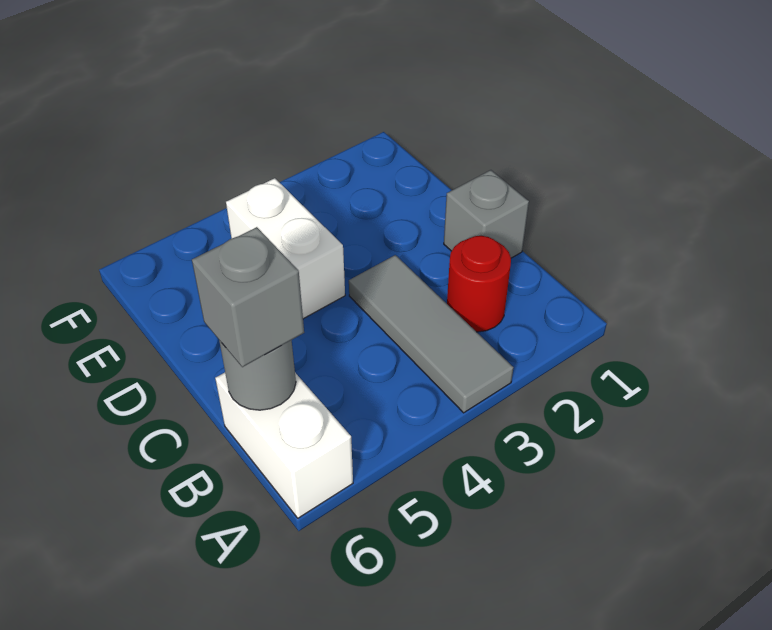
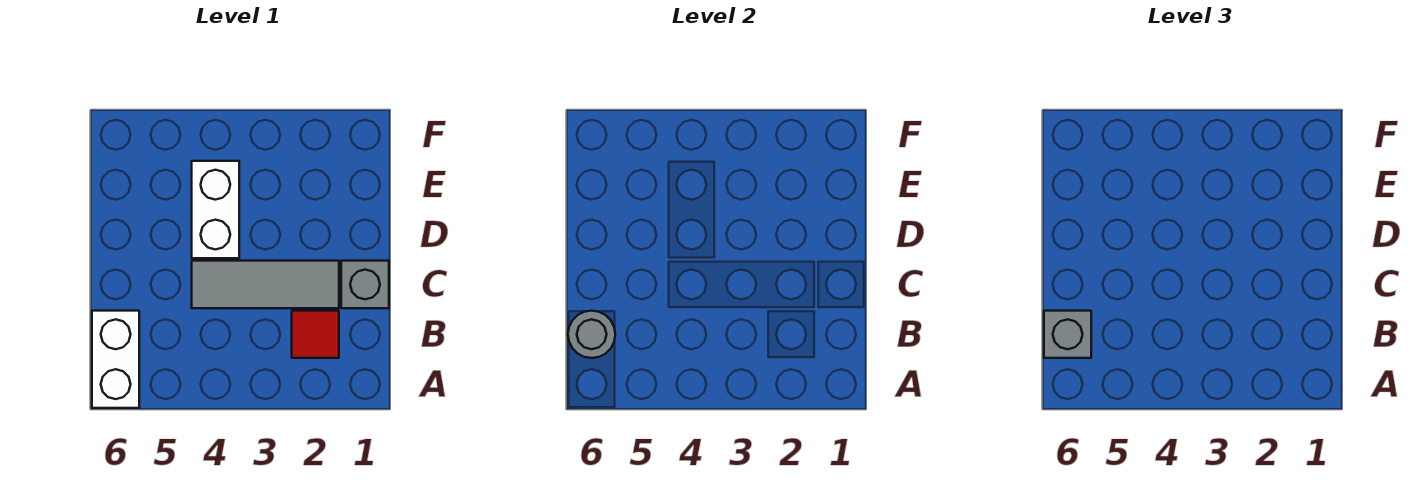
grey tile A3:C3 level 1 -> grey tile C2:C4 level 1
red round brick B2 level 1 -> red tile B2 level 1

